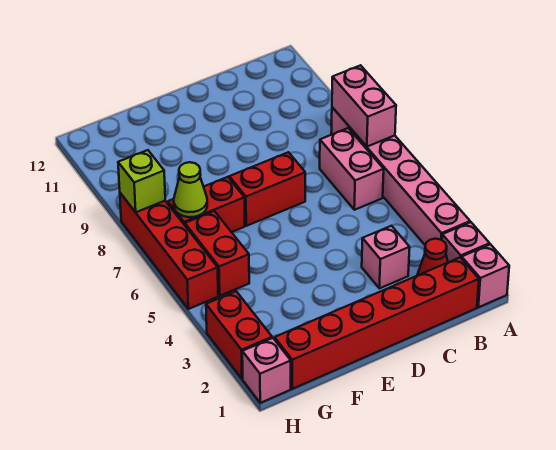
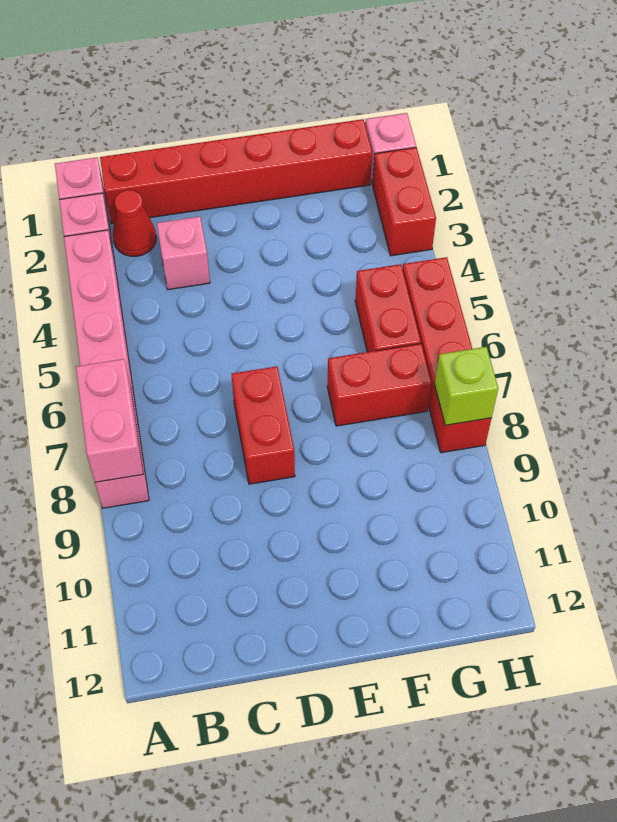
pink brick B6:B7 level 1 -> none
red brick D7:E7 level 1 -> red brick D7:D8 level 1
lime cone G7 level 2 -> none

